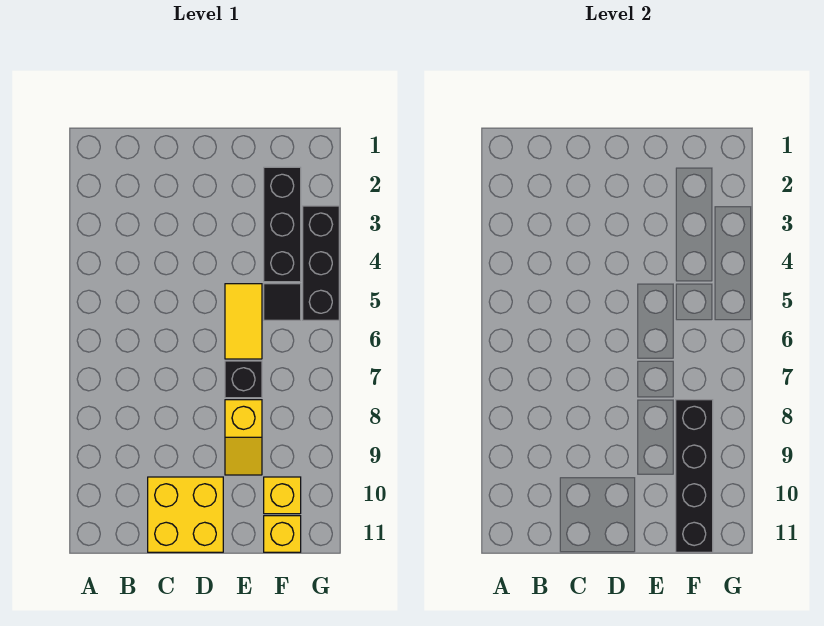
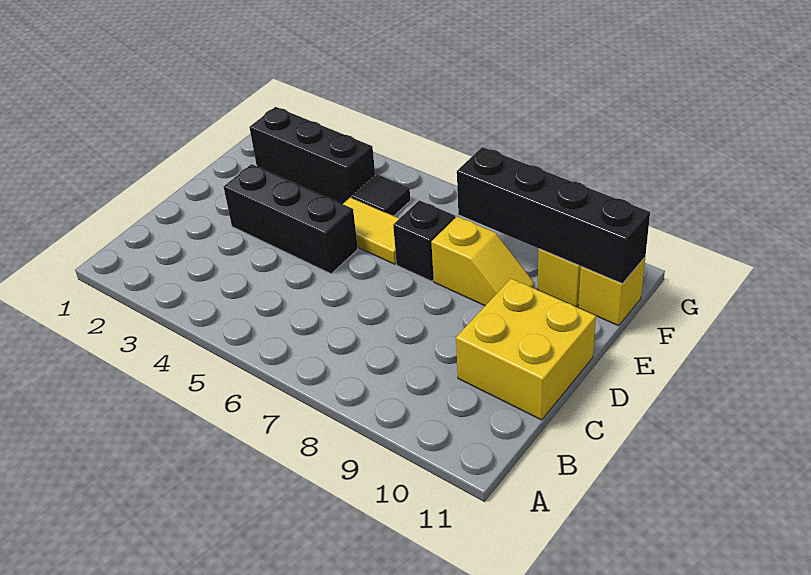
black brick G3:G5 level 1 -> black brick D3:D5 level 1

